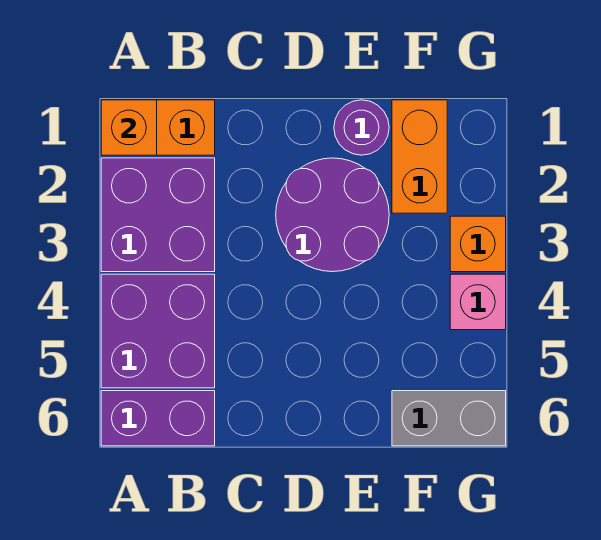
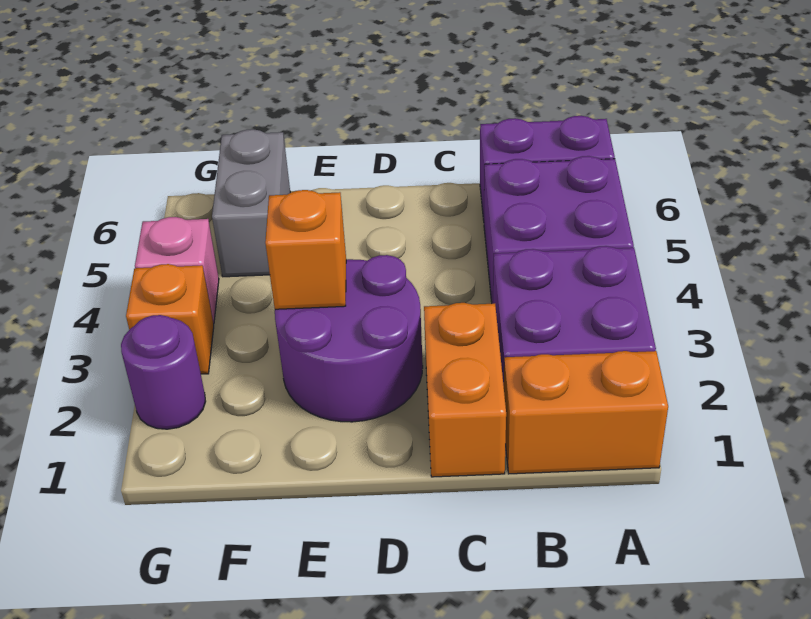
orange brick A1 level 2 -> orange brick E3 level 2
purple round brick E1 level 1 -> purple round brick G2 level 1
orange brick F1:F2 level 1 -> orange brick C1:C2 level 1
grey brick F6:G6 level 1 -> grey brick F5:F6 level 1

